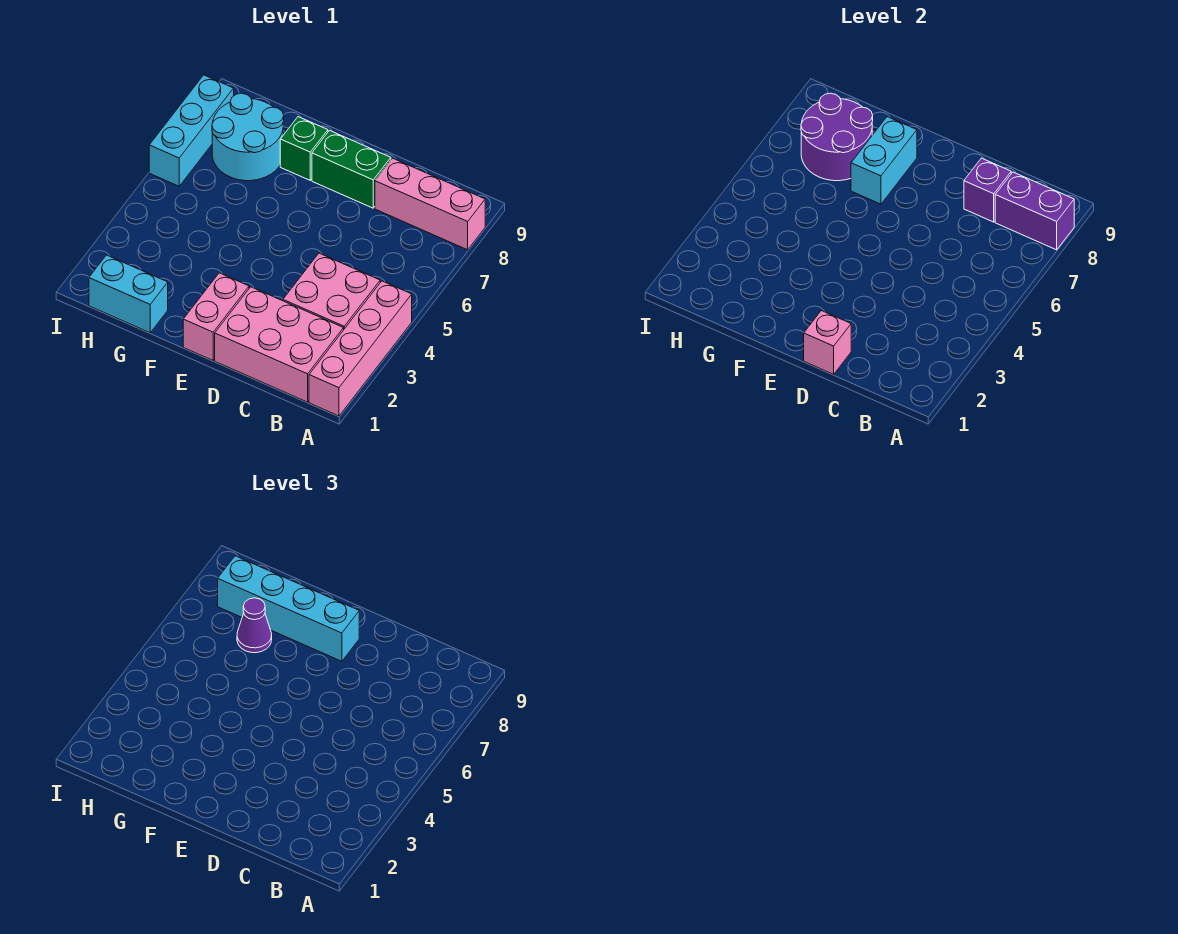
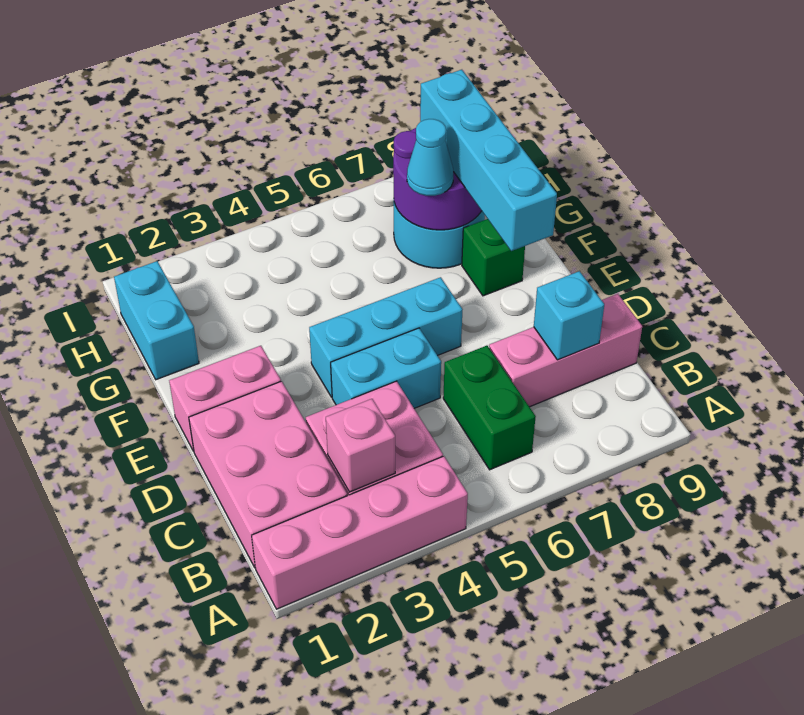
pink brick A8:C8 level 1 -> pink brick C7:C9 level 1
purple brick A8:B8 level 2 -> none
purple brick C8 level 2 -> cyan brick C8 level 2
pink brick D1 level 2 -> pink brick B3 level 2
green brick D8:E8 level 1 -> green brick B6:C6 level 1
cyan brick F7:F8 level 2 -> cyan brick D4:D5 level 1
purple cone G7 level 3 -> cyan cone G7 level 3
cyan brick I6:I8 level 1 -> cyan brick E4:E6 level 1

